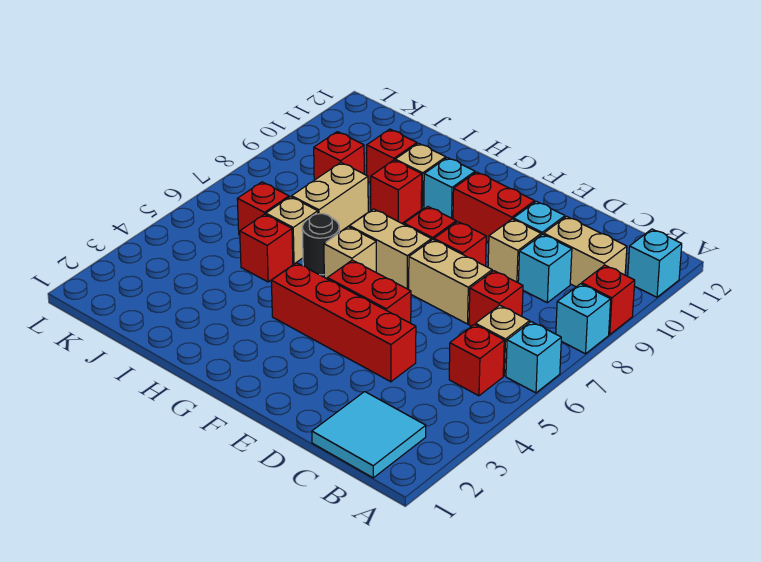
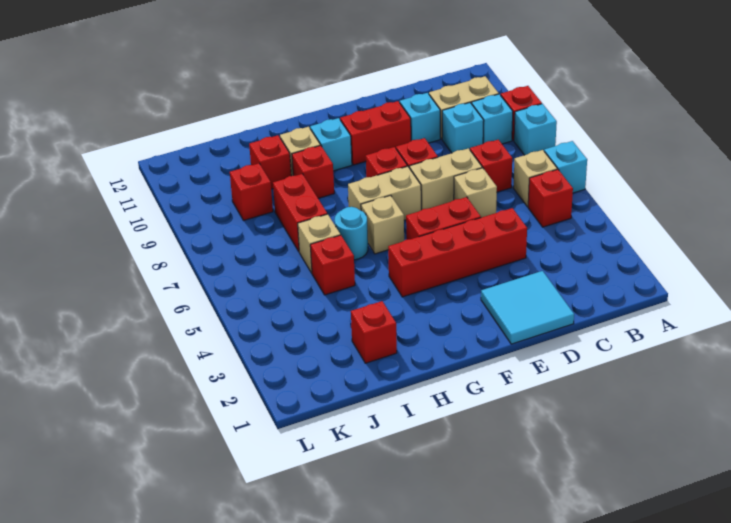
cyan brick A11 level 1 -> cyan brick B9 level 1
cyan tile B1:C2 level 1 -> cyan tile D1:E2 level 1
tan brick D9 level 1 -> tan brick D6 level 1
black round brick H6 level 1 -> cyan round brick H6 level 1
tan brick I7:I8 level 1 -> red brick I7:I8 level 1
red brick J6 level 1 -> red brick I2 level 1

